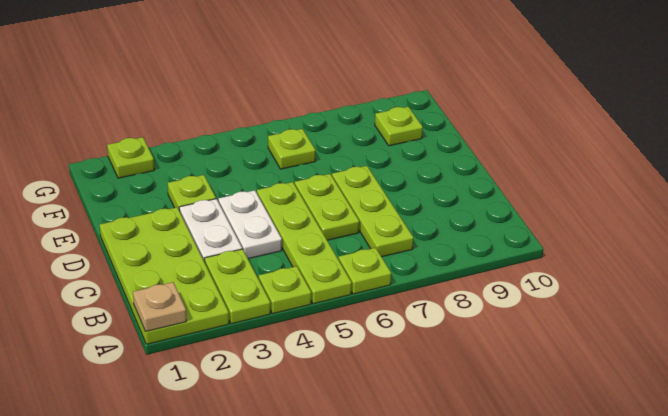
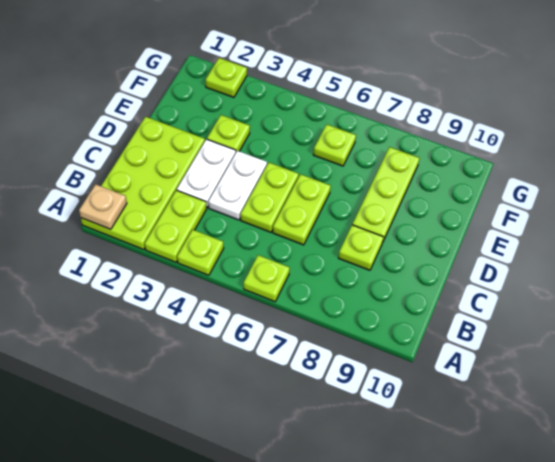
lime plate A5:D5 level 1 -> lime plate C5:D5 level 1
lime plate B7:D7 level 1 -> lime plate D8:F8 level 1
lime plate F9 level 1 -> lime plate C8 level 1

